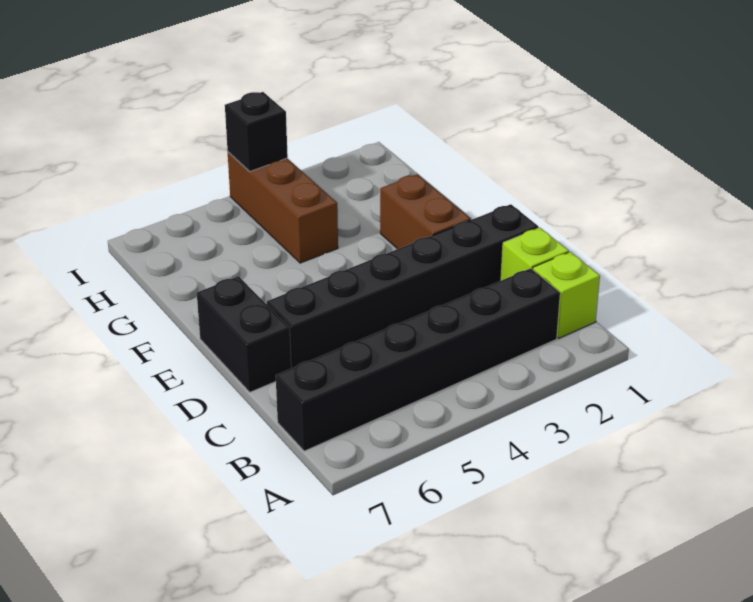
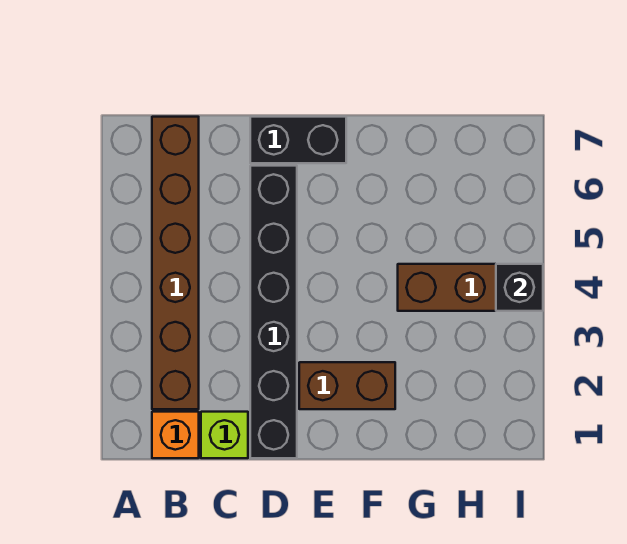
lime brick B1 level 1 -> orange brick B1 level 1
black brick B2:B7 level 1 -> brown brick B2:B7 level 1

